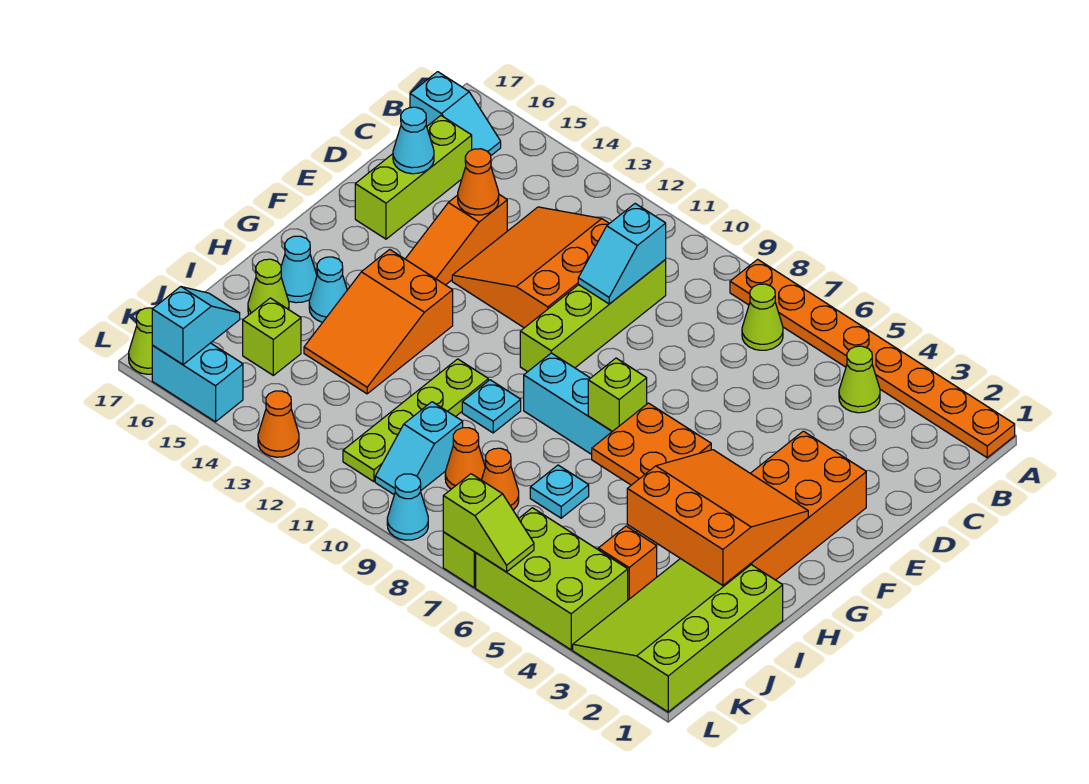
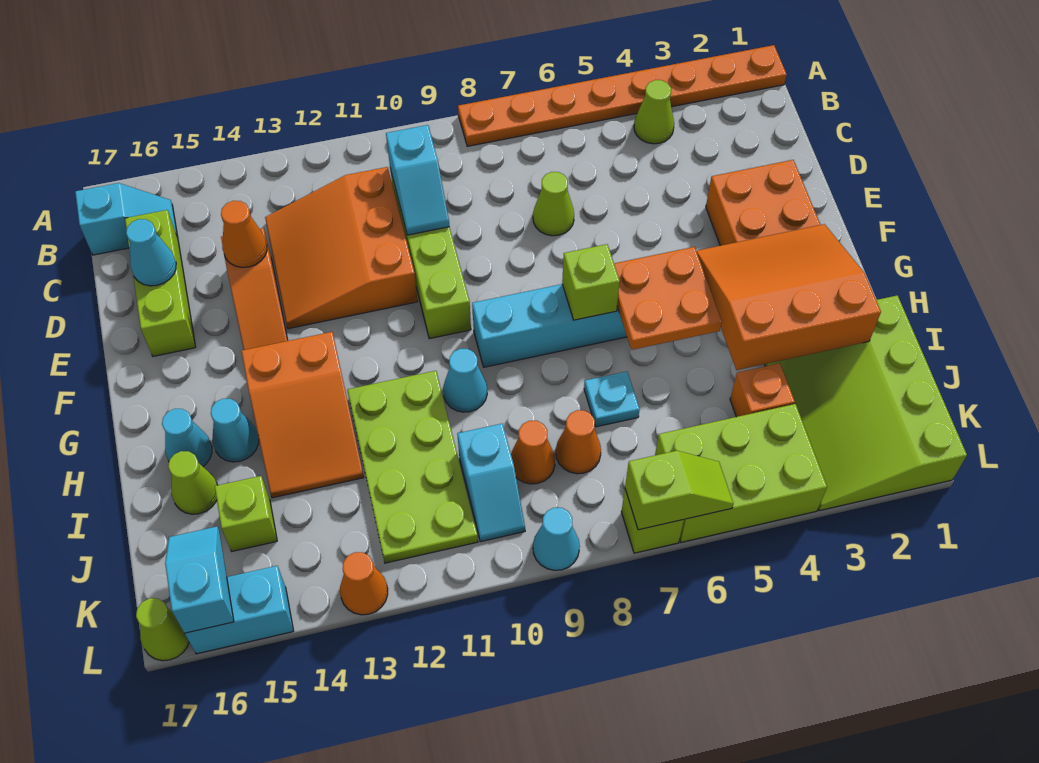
lime cone B7 level 1 -> lime cone D7 level 1
cyan plate H10 level 1 -> cyan cone H10 level 1
lime plate H11:K11 level 1 -> lime plate H11:K12 level 1

